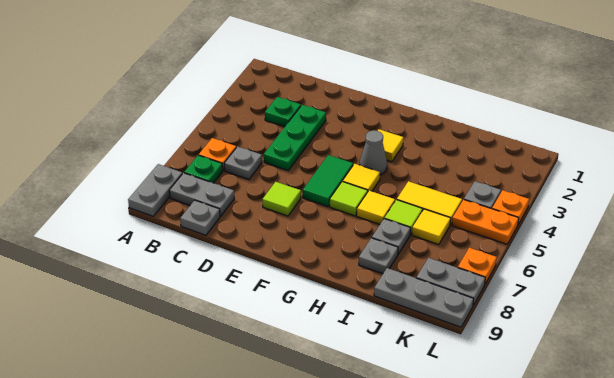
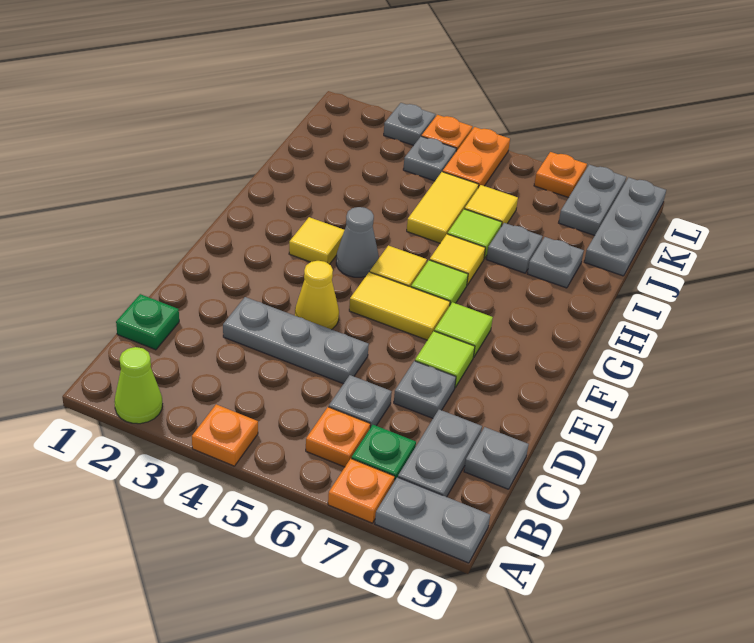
none -> lime cone A2 level 1
none -> orange plate A4 level 1
none -> orange plate A7 level 1
green plate C3 level 1 -> green plate C1 level 1
green plate D3:D5 level 1 -> grey plate D3:D5 level 1
none -> grey plate D7 level 1
none -> yellow cone E4 level 1
green tile F5:F6 level 1 -> yellow tile F5:F6 level 1
none -> lime tile F7 level 1
none -> grey plate L3 level 1

